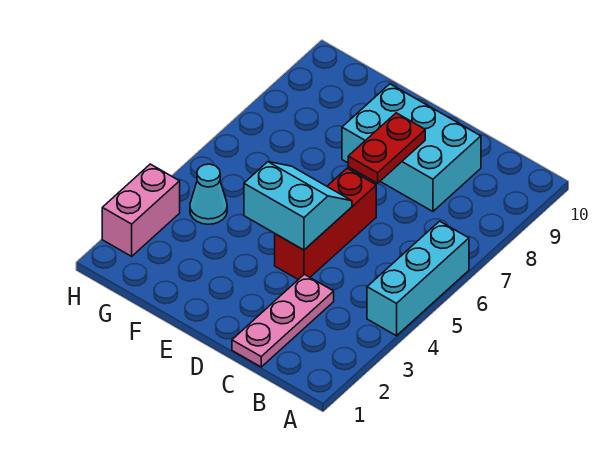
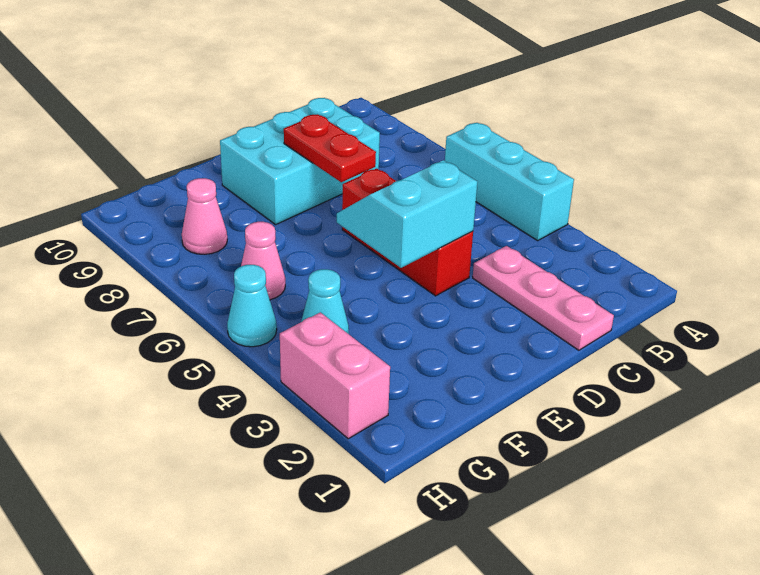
none -> pink cone G6 level 1
none -> pink cone G8 level 1
none -> cyan cone H5 level 1

